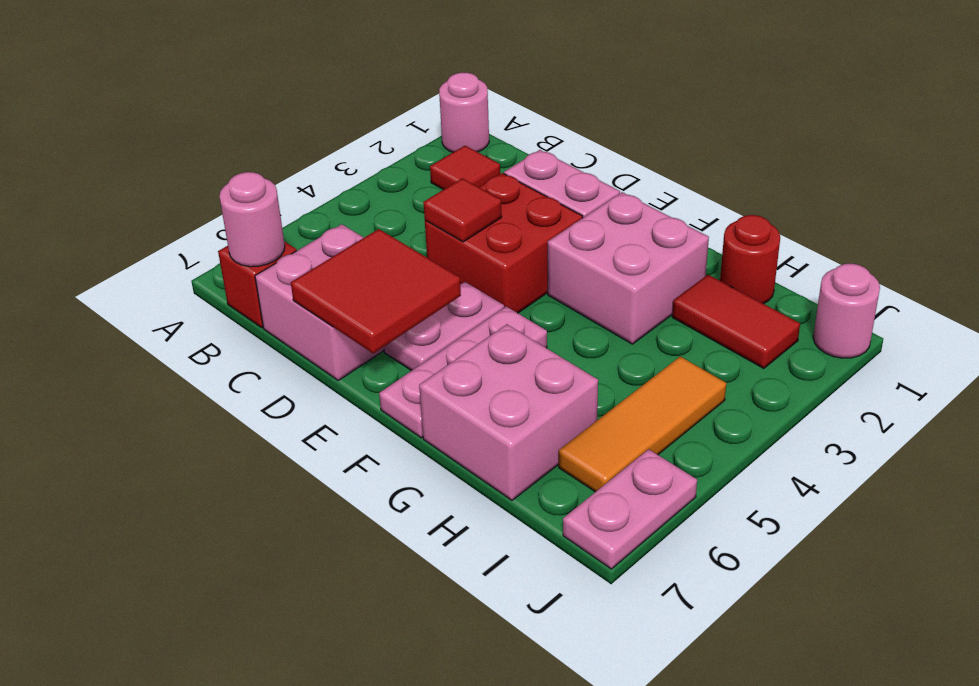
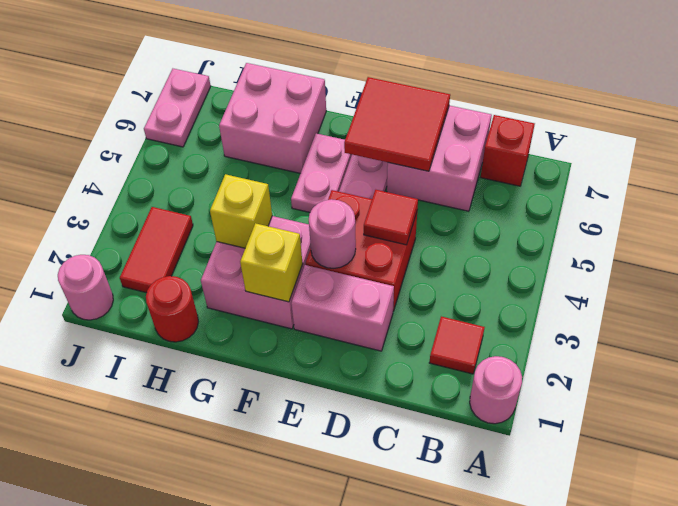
pink round brick B7 level 2 -> pink round brick E3 level 2
none -> yellow brick F2 level 2
pink plate F5:F7 level 1 -> pink plate F5:F6 level 1
none -> yellow brick G3 level 2
red tile H2:I2 level 1 -> red tile I2:I3 level 1
orange tile I4:I6 level 1 -> none

